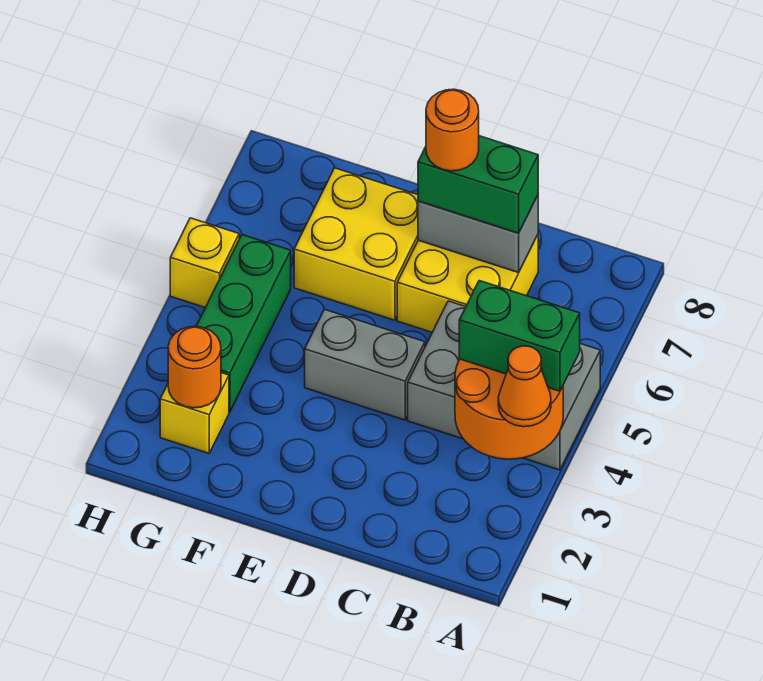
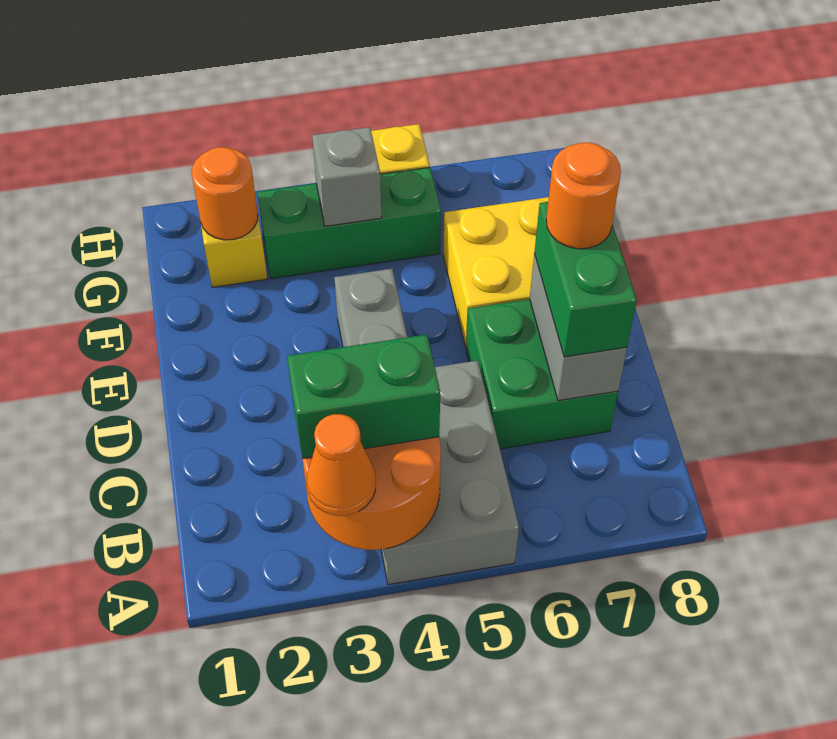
green brick A4:B4 level 3 -> green brick B3:B4 level 3
yellow brick C6:D7 level 1 -> green brick C6:D7 level 1
none -> grey brick G4 level 2

